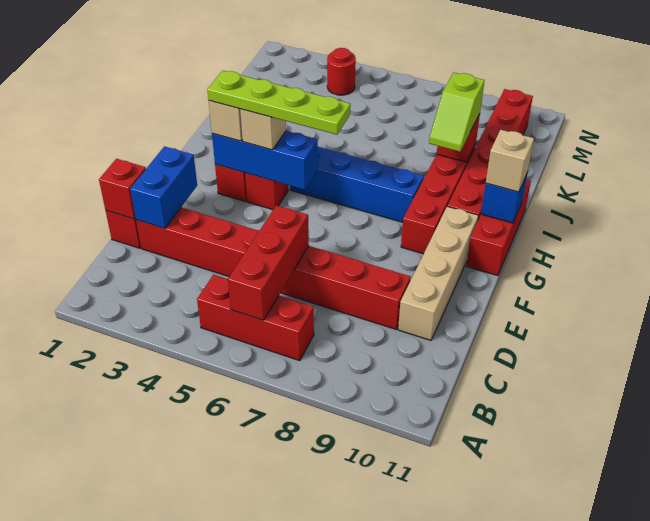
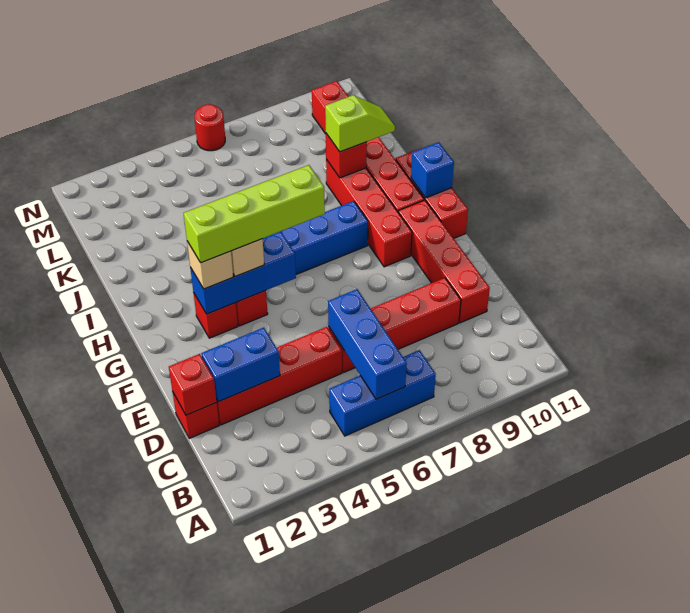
red brick B5:B7 level 1 -> blue brick B5:B7 level 1
red brick B6:D6 level 2 -> blue brick B6:D6 level 2
blue brick D2:E2 level 2 -> blue brick D2:D3 level 2
tan brick D10:G10 level 1 -> red brick D10:G10 level 1
lime plate G3:G6 level 4 -> lime brick G3:G6 level 4
tan brick H11 level 3 -> none
lime slope I9:J9 level 3 top J -> lime slope J9:J10 level 3 top 9
red round brick M4 level 1 -> red round brick N6 level 1

